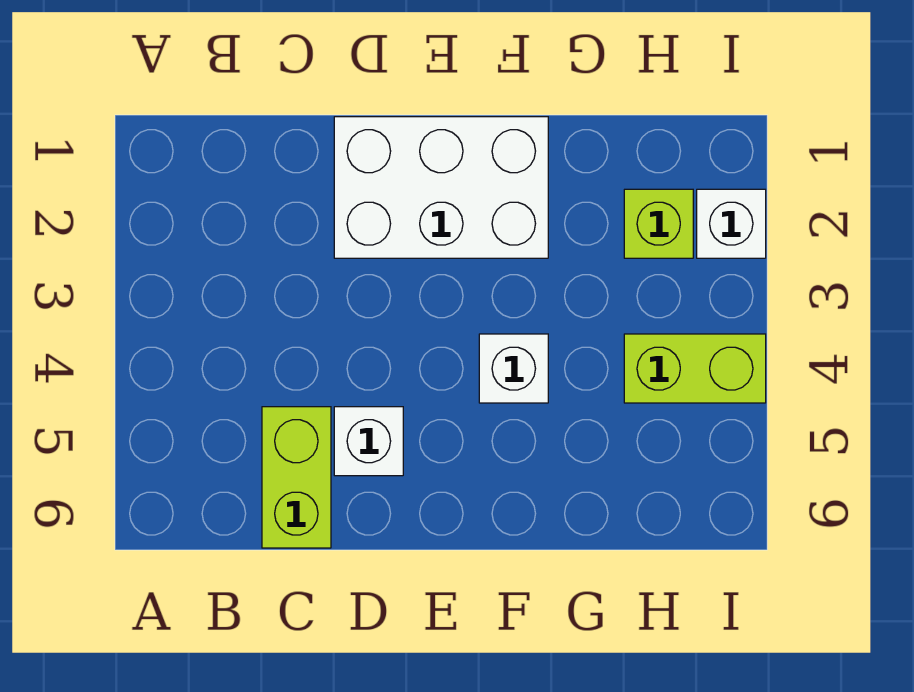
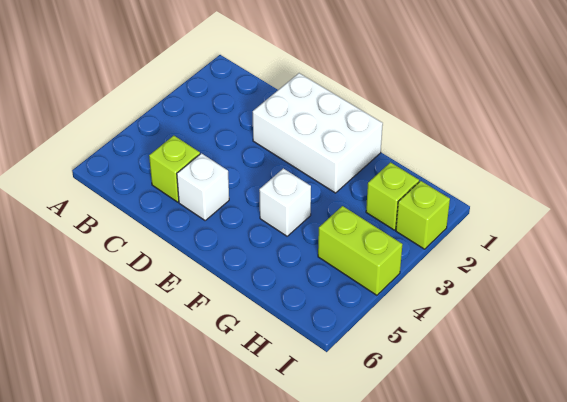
lime brick C5:C6 level 1 -> lime brick C5 level 1
white brick I2 level 1 -> lime brick I2 level 1

